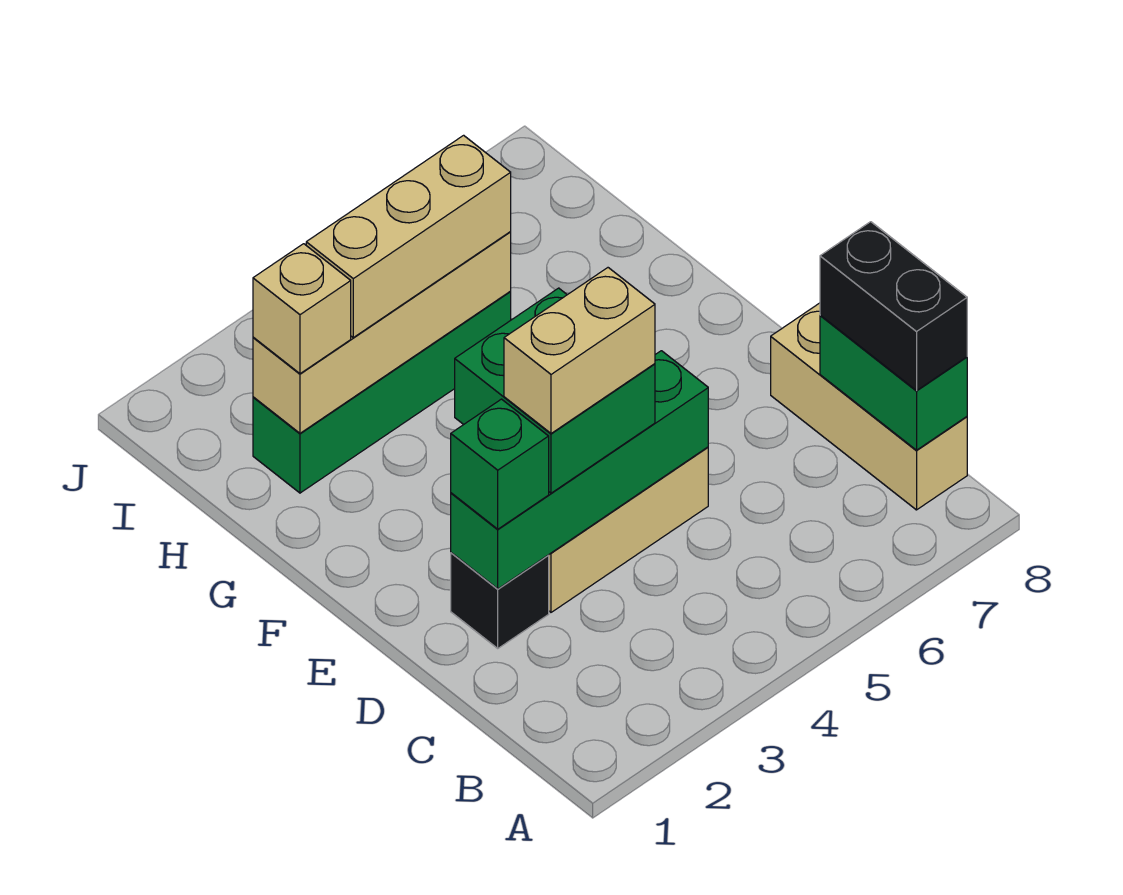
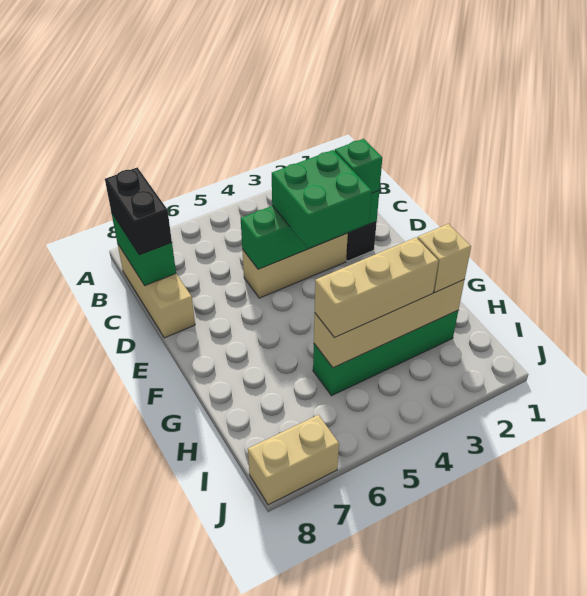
tan brick D3:D4 level 4 -> tan brick J7:J8 level 1

